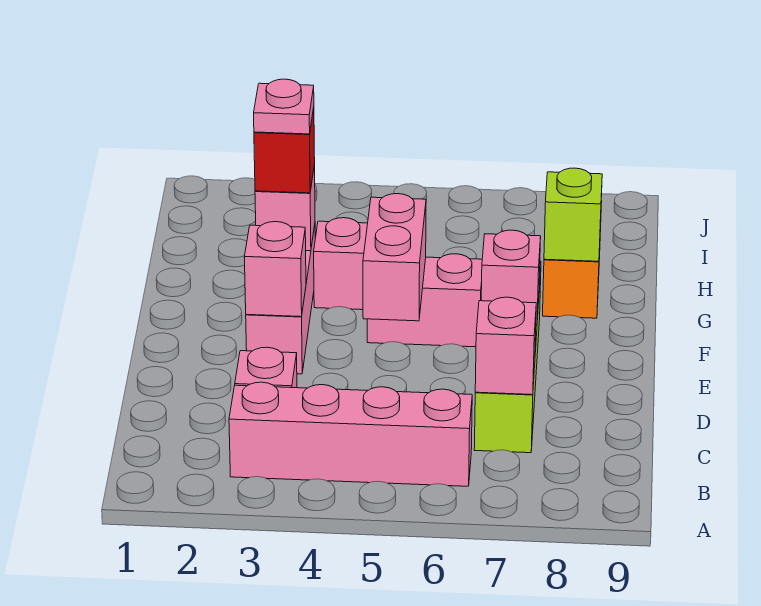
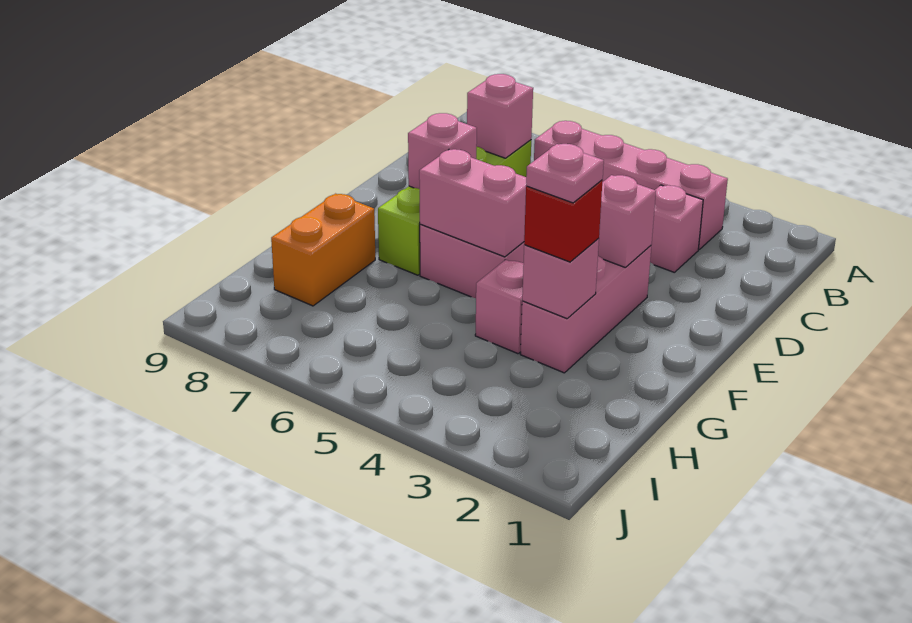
pink brick E5:F5 level 2 -> pink brick F5:F6 level 2
lime brick G8 level 2 -> none

